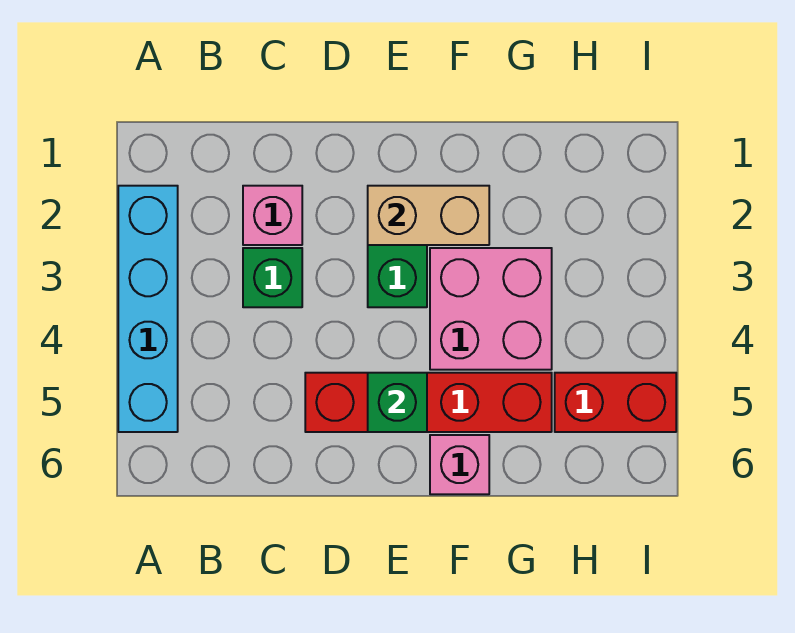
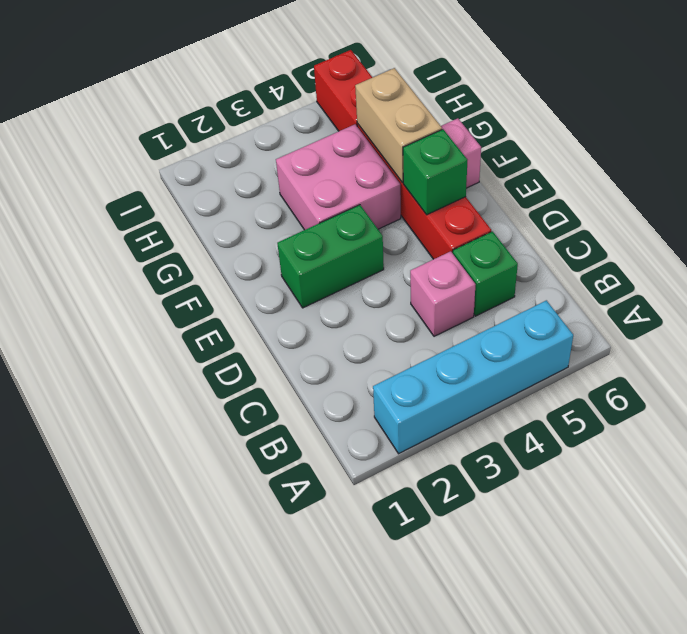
pink brick C2 level 1 -> pink brick C4 level 1
green brick C3 level 1 -> green brick C5 level 1
tan brick E2:F2 level 2 -> tan brick F5:G5 level 2

